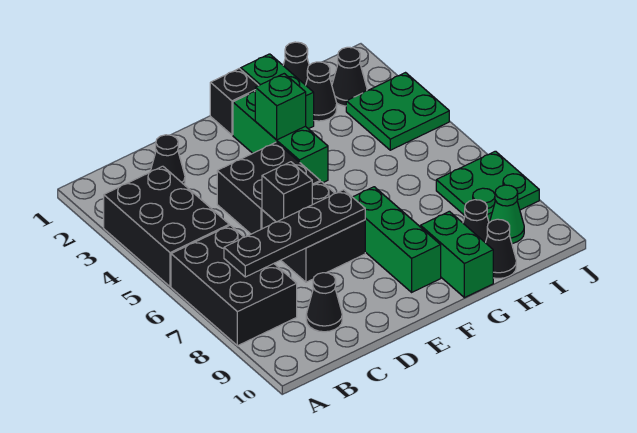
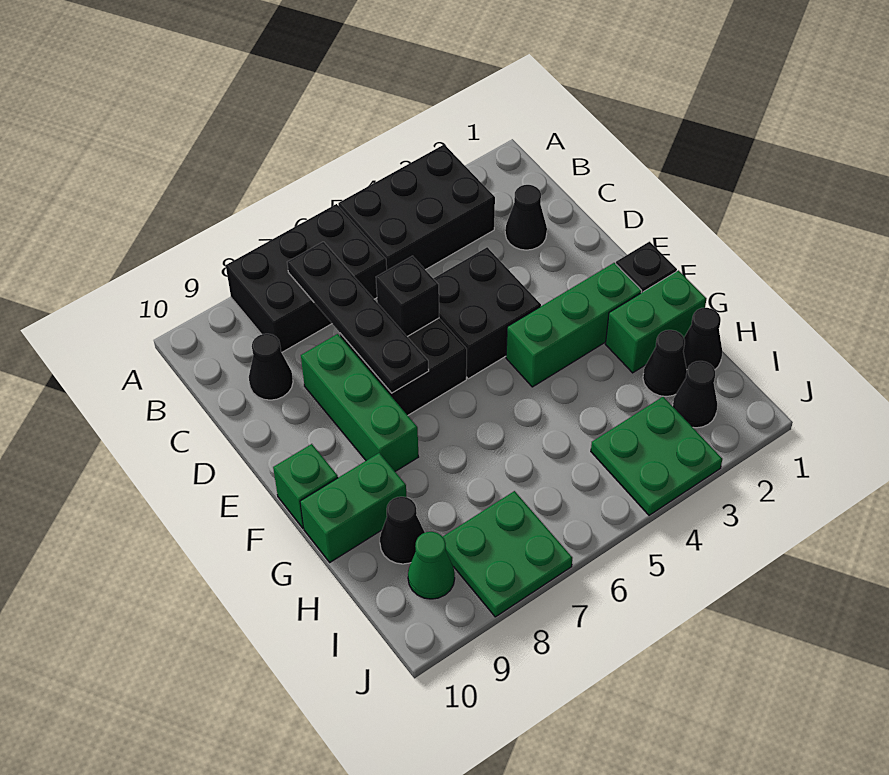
green brick F3 level 2 -> green brick F10 level 1
green brick F7:F9 level 1 -> green brick D8:F8 level 1
black cone H10 level 1 -> none

